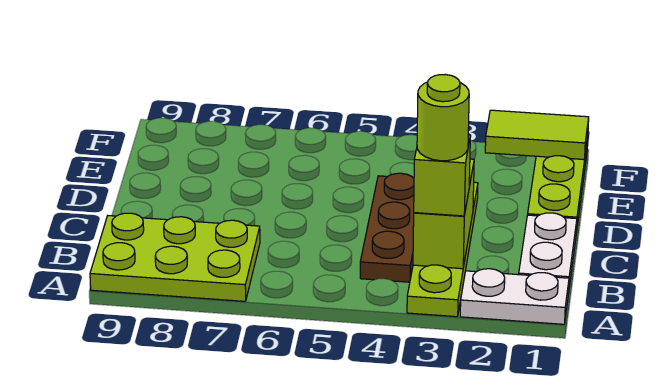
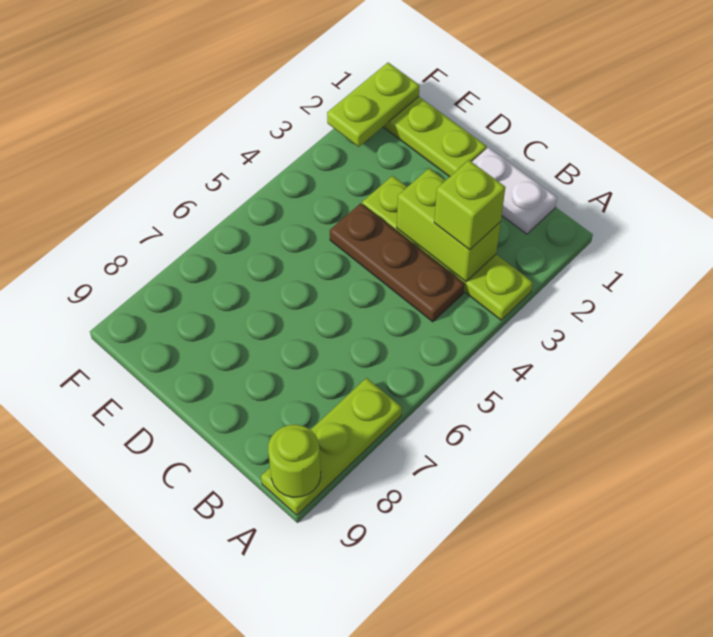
white plate A1:A2 level 1 -> none
lime plate A7:B9 level 1 -> lime plate A7:A9 level 1
lime round brick B3 level 4 -> lime round brick A9 level 2
lime tile F1:F2 level 2 -> lime plate F1:F2 level 2

